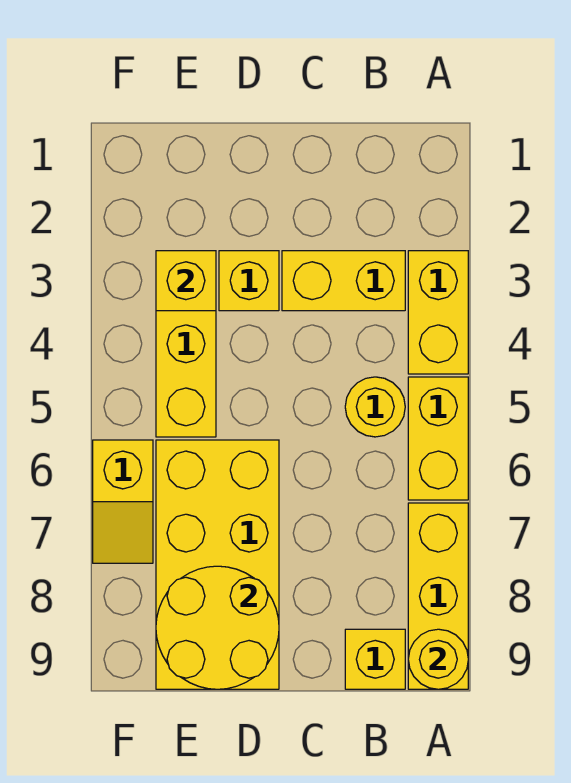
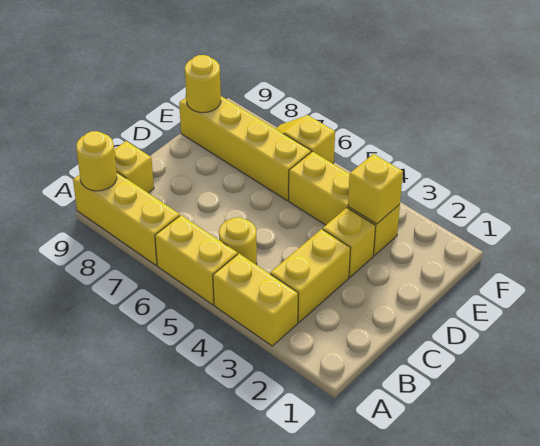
yellow brick D6:E9 level 1 -> yellow brick E6:E9 level 1
yellow round brick D8:E9 level 2 -> yellow round brick E9 level 2

